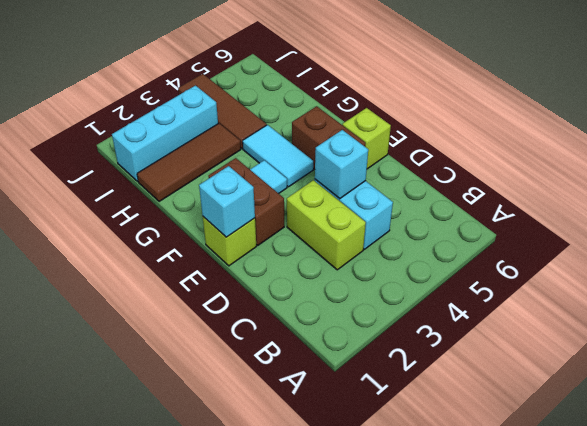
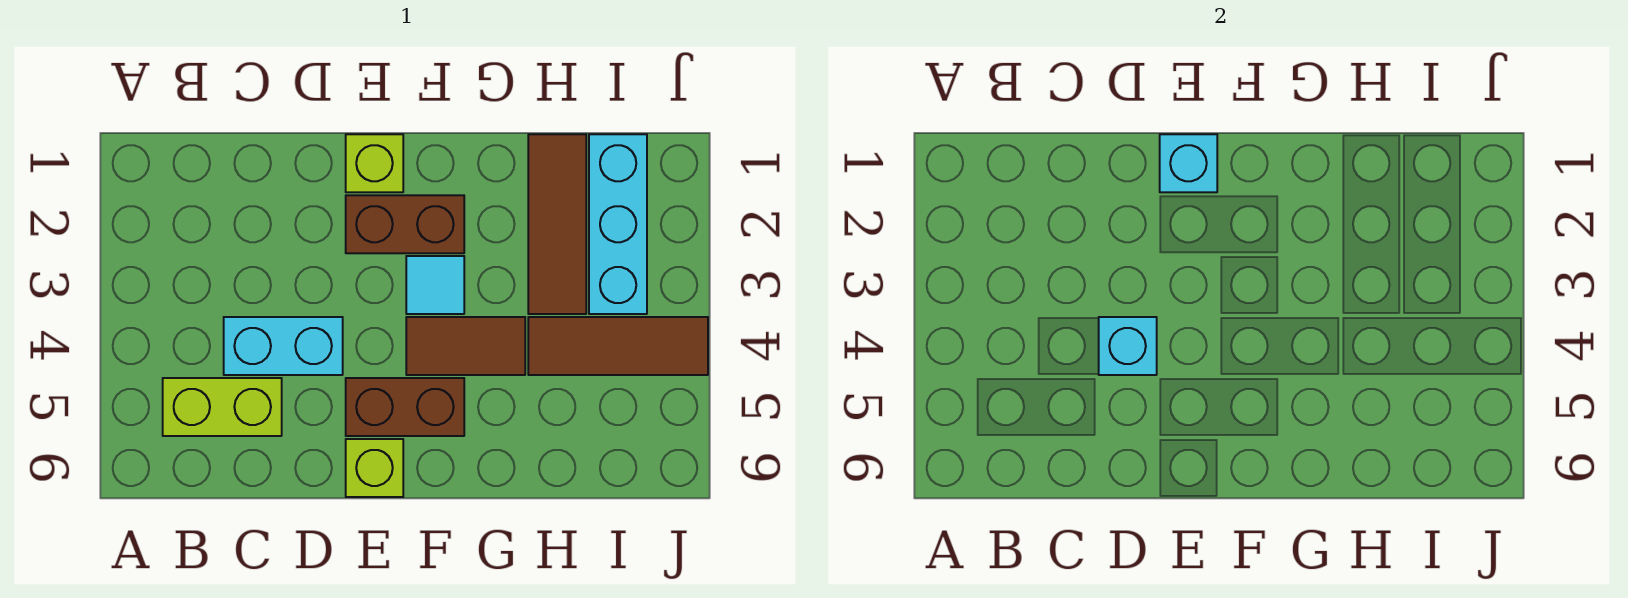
lime brick C3:D3 level 1 -> lime brick B5:C5 level 1
cyan tile F4:G4 level 1 -> brown tile F4:G4 level 1

